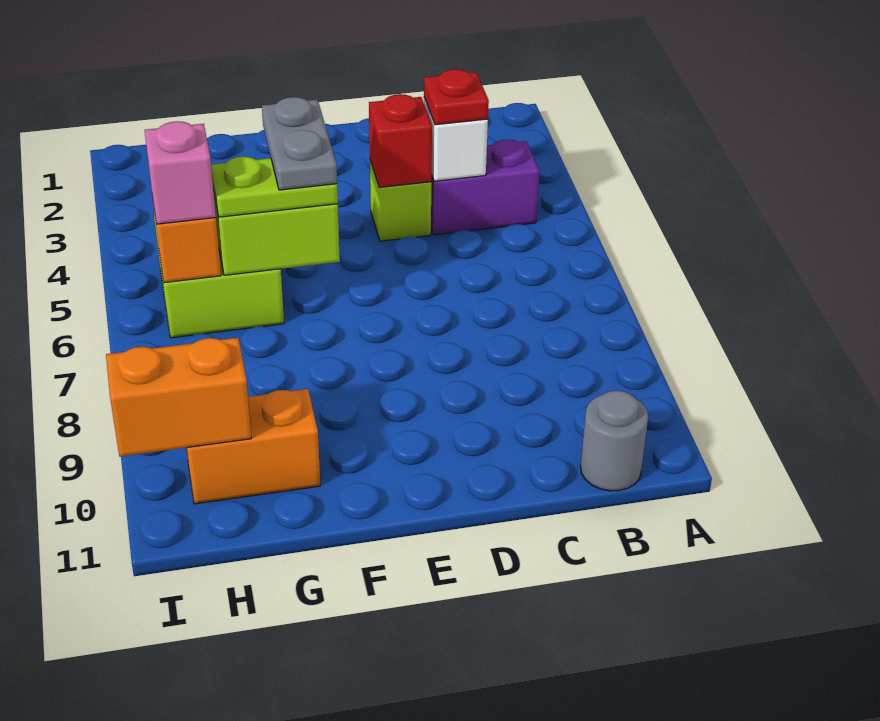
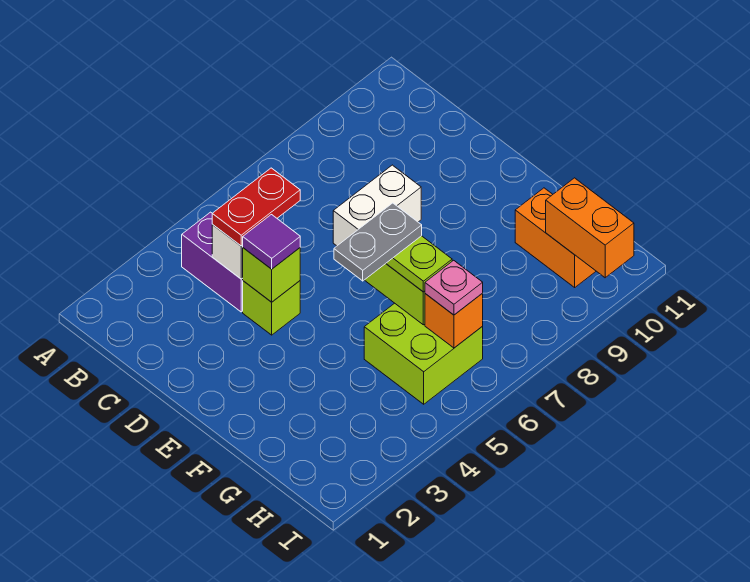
grey round brick B11 level 1 -> none
red plate C4 level 3 -> red plate C4:C5 level 3
red brick D4 level 2 -> lime brick D4 level 2
none -> purple tile D4 level 3
none -> white brick D7:D8 level 1
pink brick H6 level 3 -> pink plate H6 level 3

